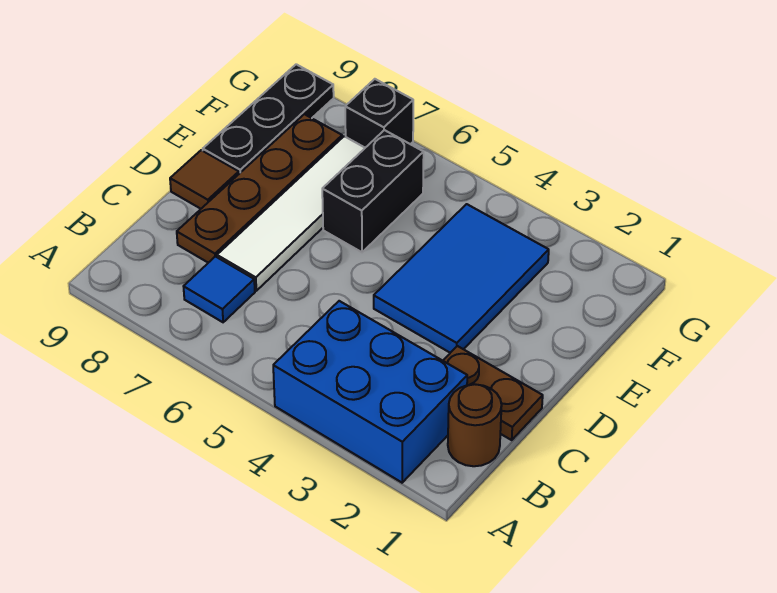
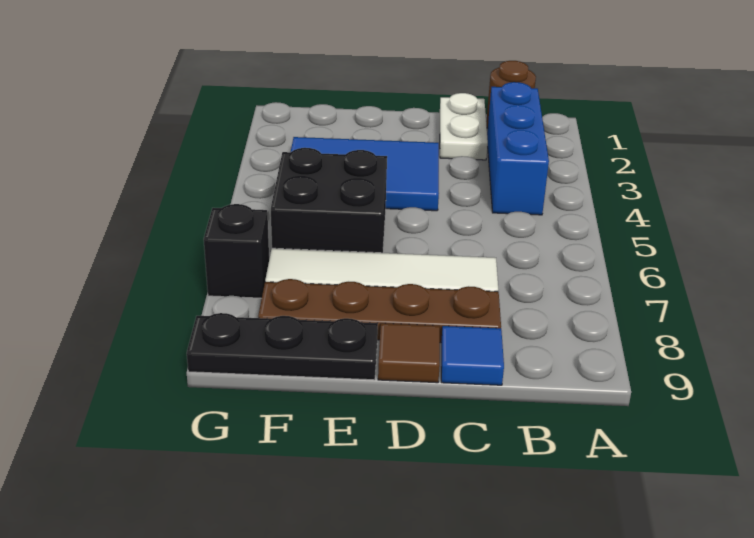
blue brick A2:B4 level 1 -> blue brick B2:B4 level 1
blue tile B7 level 1 -> blue tile C9 level 1
brown plate C1:C2 level 1 -> white plate C1:C2 level 1
black brick E6:F6 level 1 -> black brick E5:F6 level 1

